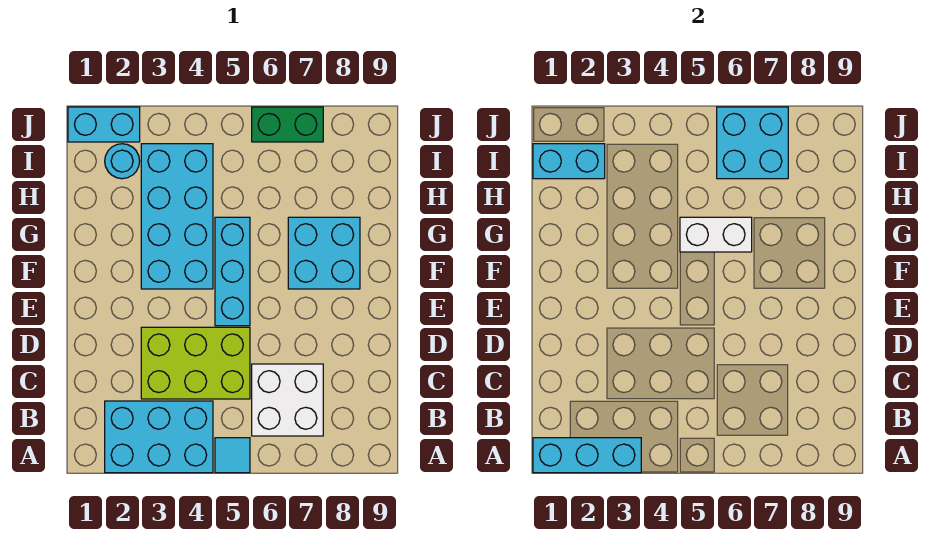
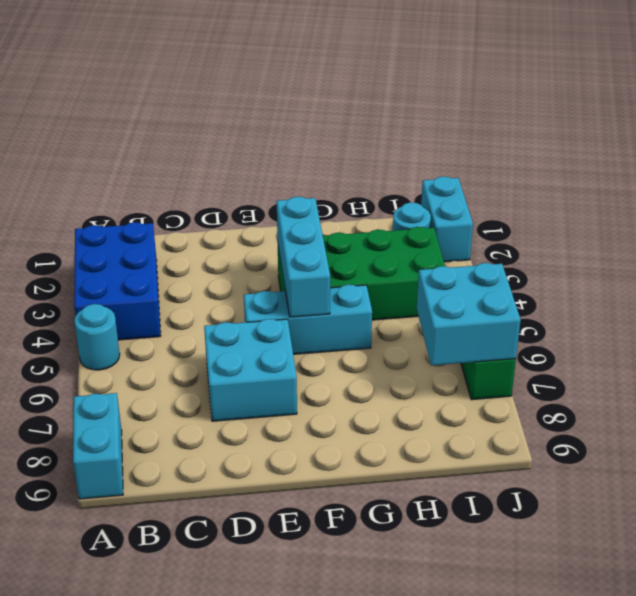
cyan brick A1:A3 level 2 -> cyan brick F3:F5 level 2
cyan brick A2:B4 level 1 -> blue brick A2:B4 level 1
cyan tile A5 level 1 -> cyan round brick A5 level 1
white brick B6:C7 level 1 -> none
lime brick C3:D5 level 1 -> none
cyan brick F3:I4 level 1 -> green brick F3:I4 level 1
cyan brick F7:G8 level 1 -> cyan brick D6:E7 level 1
white brick G5:G6 level 2 -> none
cyan brick I1:I2 level 2 -> cyan brick A8:A9 level 1

